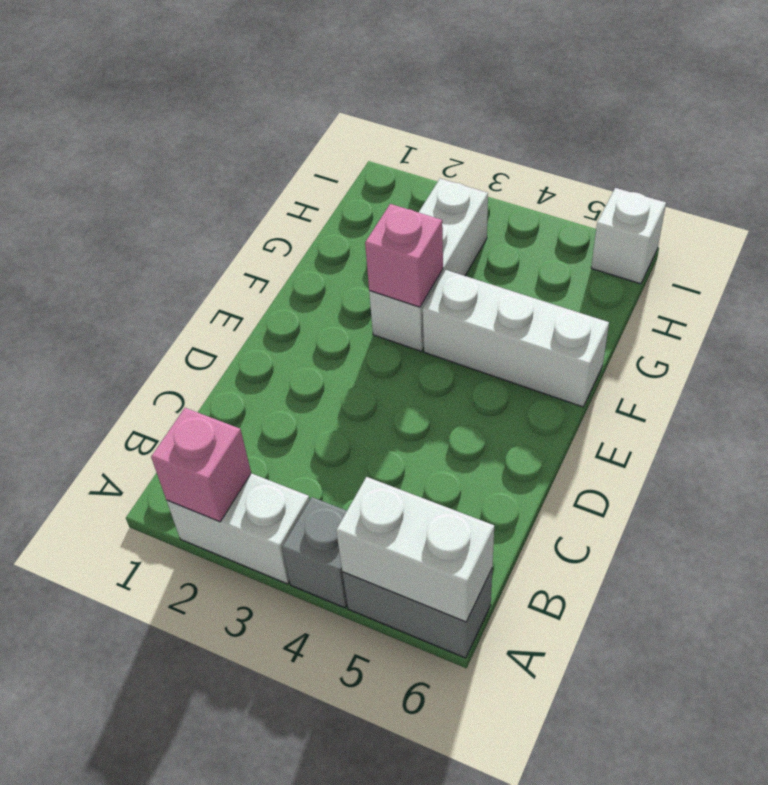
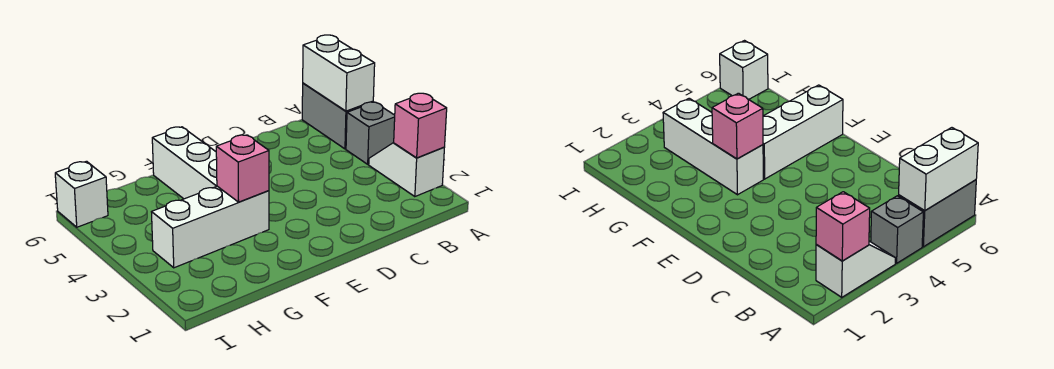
white brick A2:A3 level 1 -> white slope A2:A3 level 1 top 2

